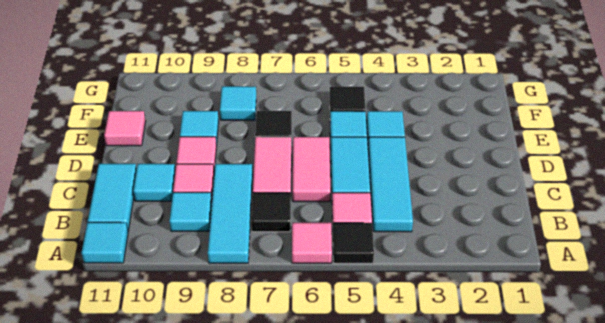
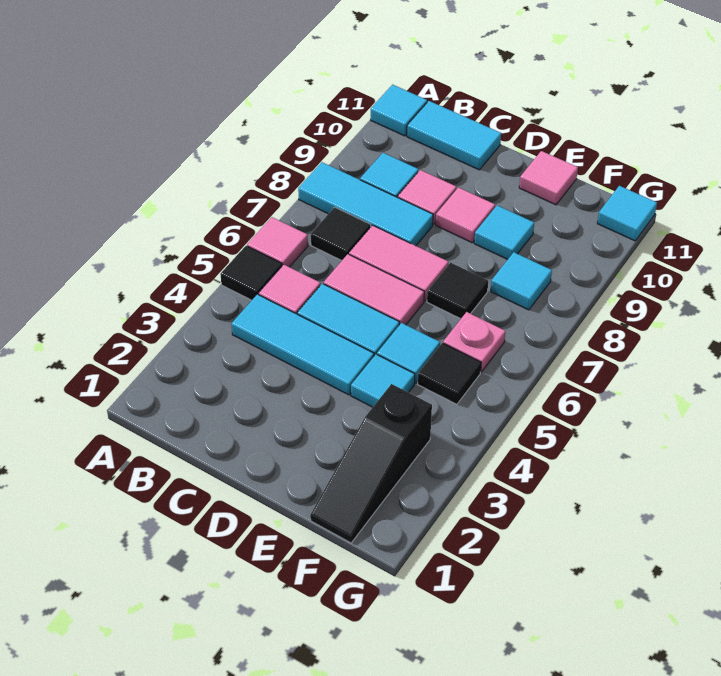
cyan tile C10 level 1 -> cyan tile G11 level 1
none -> black slope F1:F3 level 1 top 3
none -> pink plate F6 level 1

